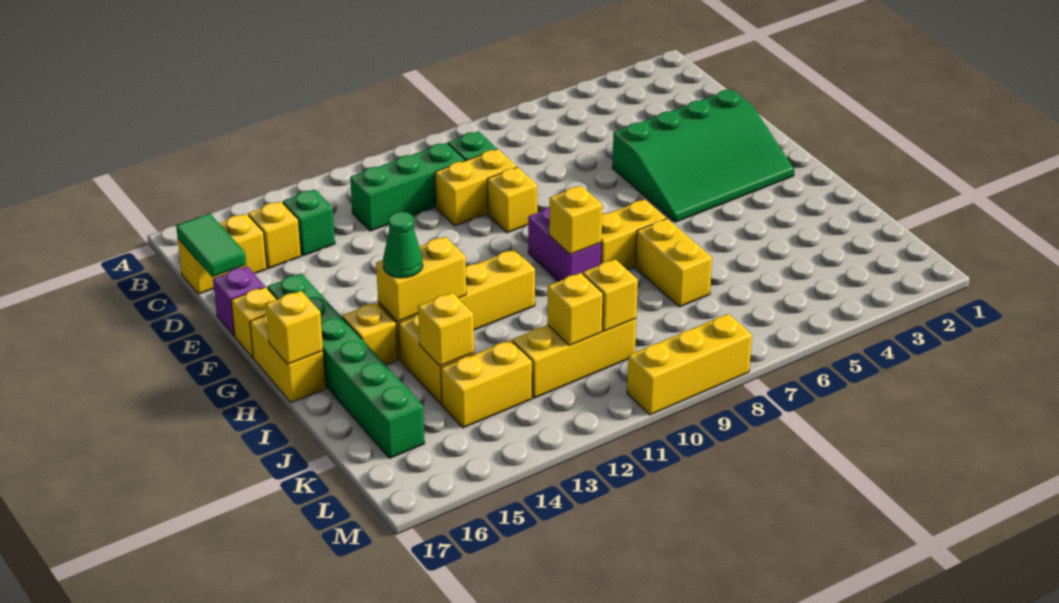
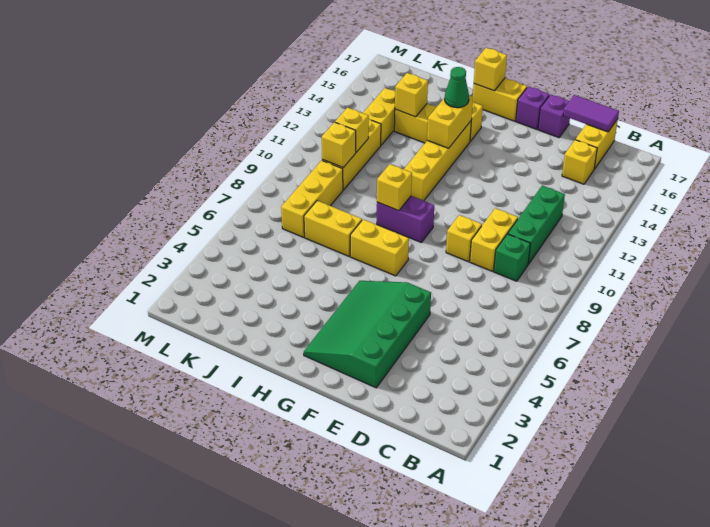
green brick C14 level 1 -> none
green tile C17:D17 level 2 -> purple tile C17:D17 level 2
green brick F16:K16 level 1 -> none
yellow brick F17 level 1 -> purple brick F17 level 1
yellow brick H7:H8 level 1 -> yellow brick G7:H7 level 1
yellow brick M8:M10 level 1 -> yellow brick K7:K9 level 1

